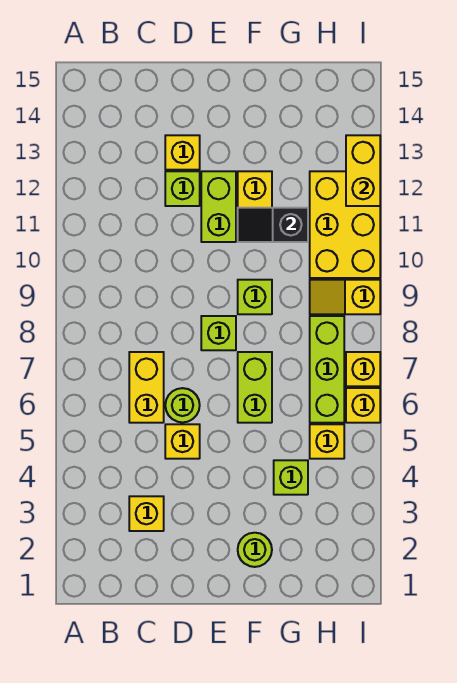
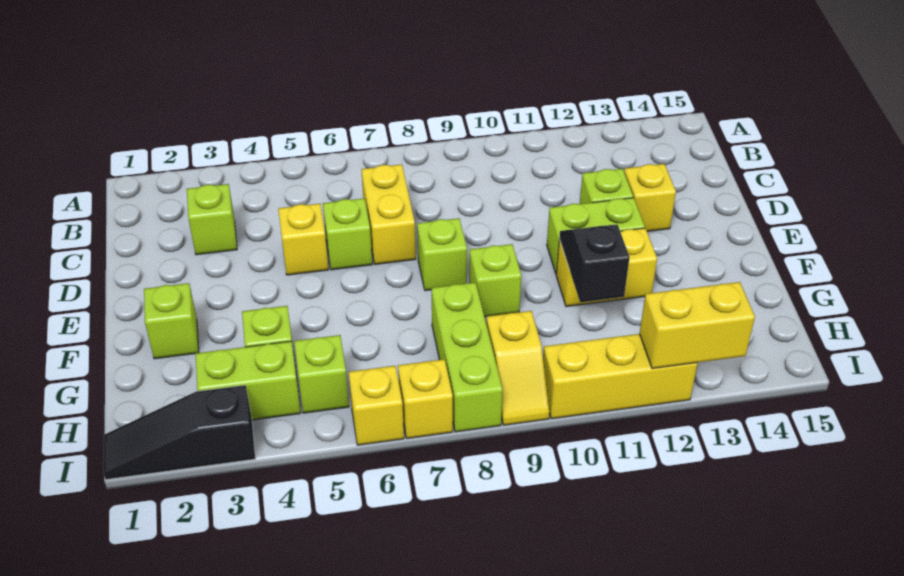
yellow brick C3 level 1 -> lime brick C3 level 1
yellow brick C6:C7 level 1 -> yellow brick C7:D7 level 1
lime round brick D6 level 1 -> lime brick D6 level 1
lime round brick F2 level 1 -> lime brick F2 level 1
lime brick F6:F7 level 1 -> lime brick H3:H4 level 1
yellow brick H5 level 1 -> lime brick H5 level 1
lime brick H6:H8 level 1 -> lime brick G8:I8 level 1
yellow slope H9:I9 level 1 top I -> yellow slope H9:I9 level 1 top H
yellow brick H10:I12 level 1 -> yellow brick I10:I12 level 1
none -> black slope I1:I3 level 1 top 3

